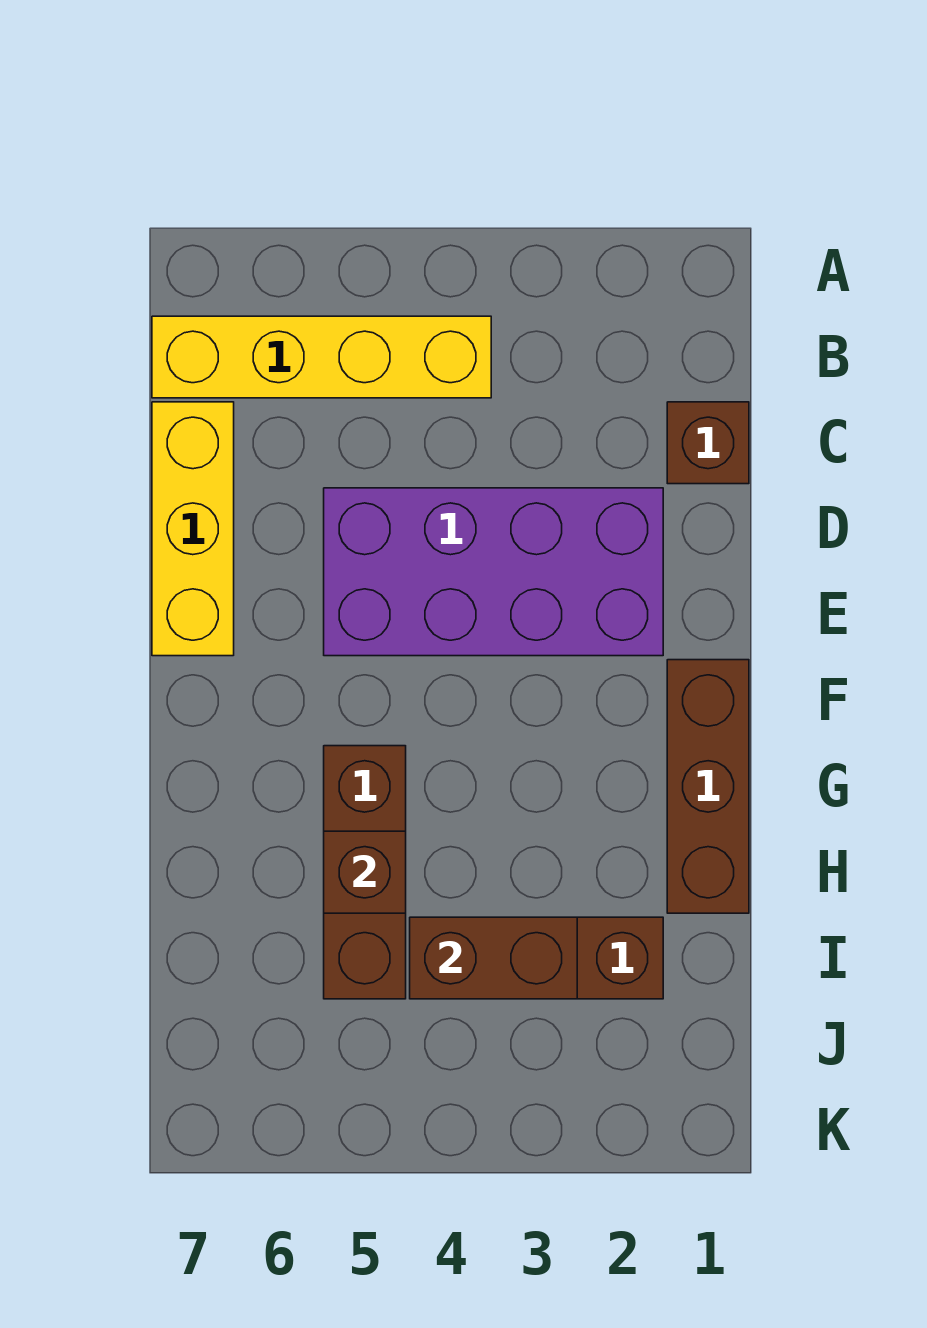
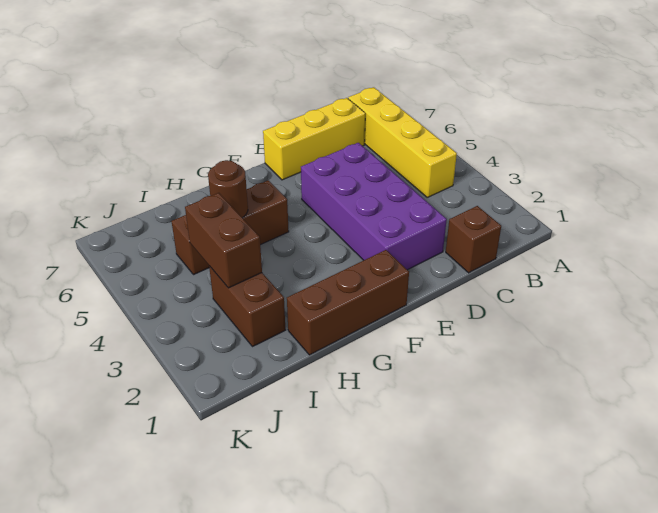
brown brick H5 level 2 -> brown round brick H5 level 2

